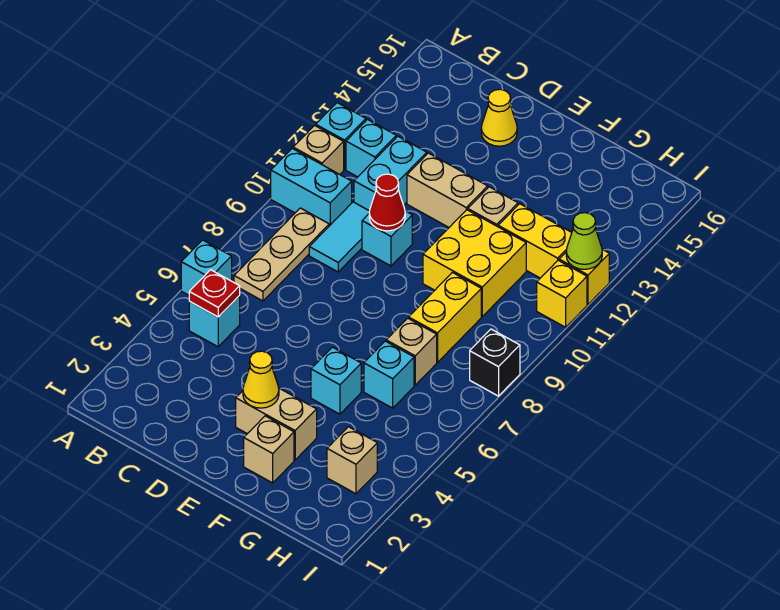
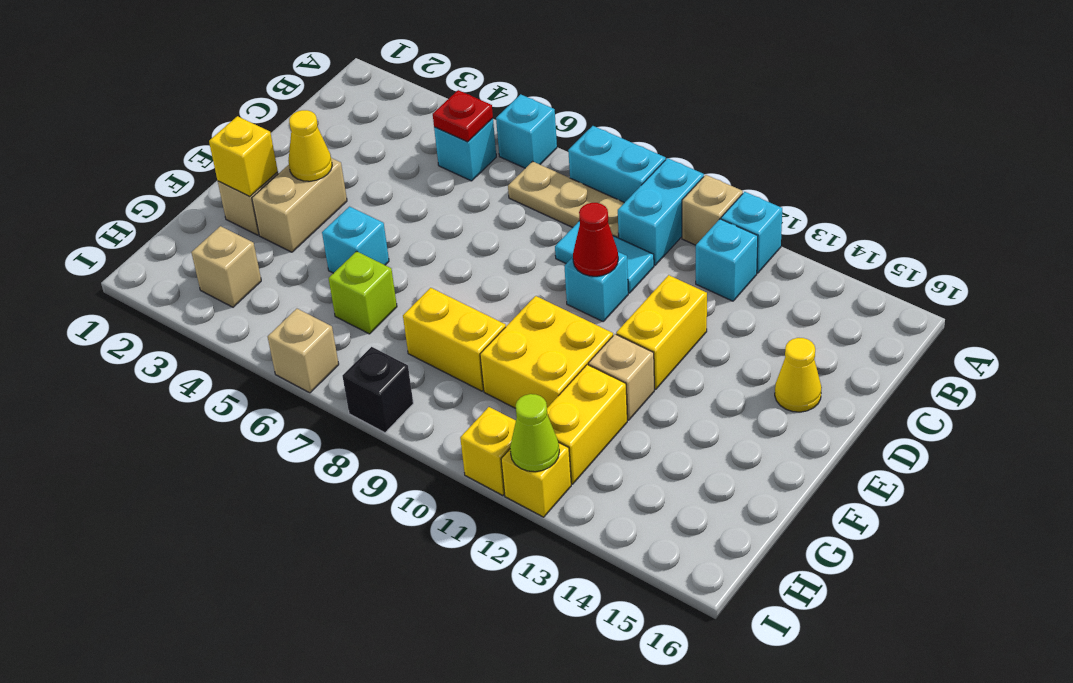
cyan brick C11:C12 level 1 -> cyan brick A8:A9 level 1
tan brick D12:E12 level 1 -> yellow brick D12:E12 level 1
none -> yellow brick F2 level 2
cyan brick G6 level 1 -> lime brick G6 level 1
tan brick G7 level 1 -> tan brick I6 level 1

